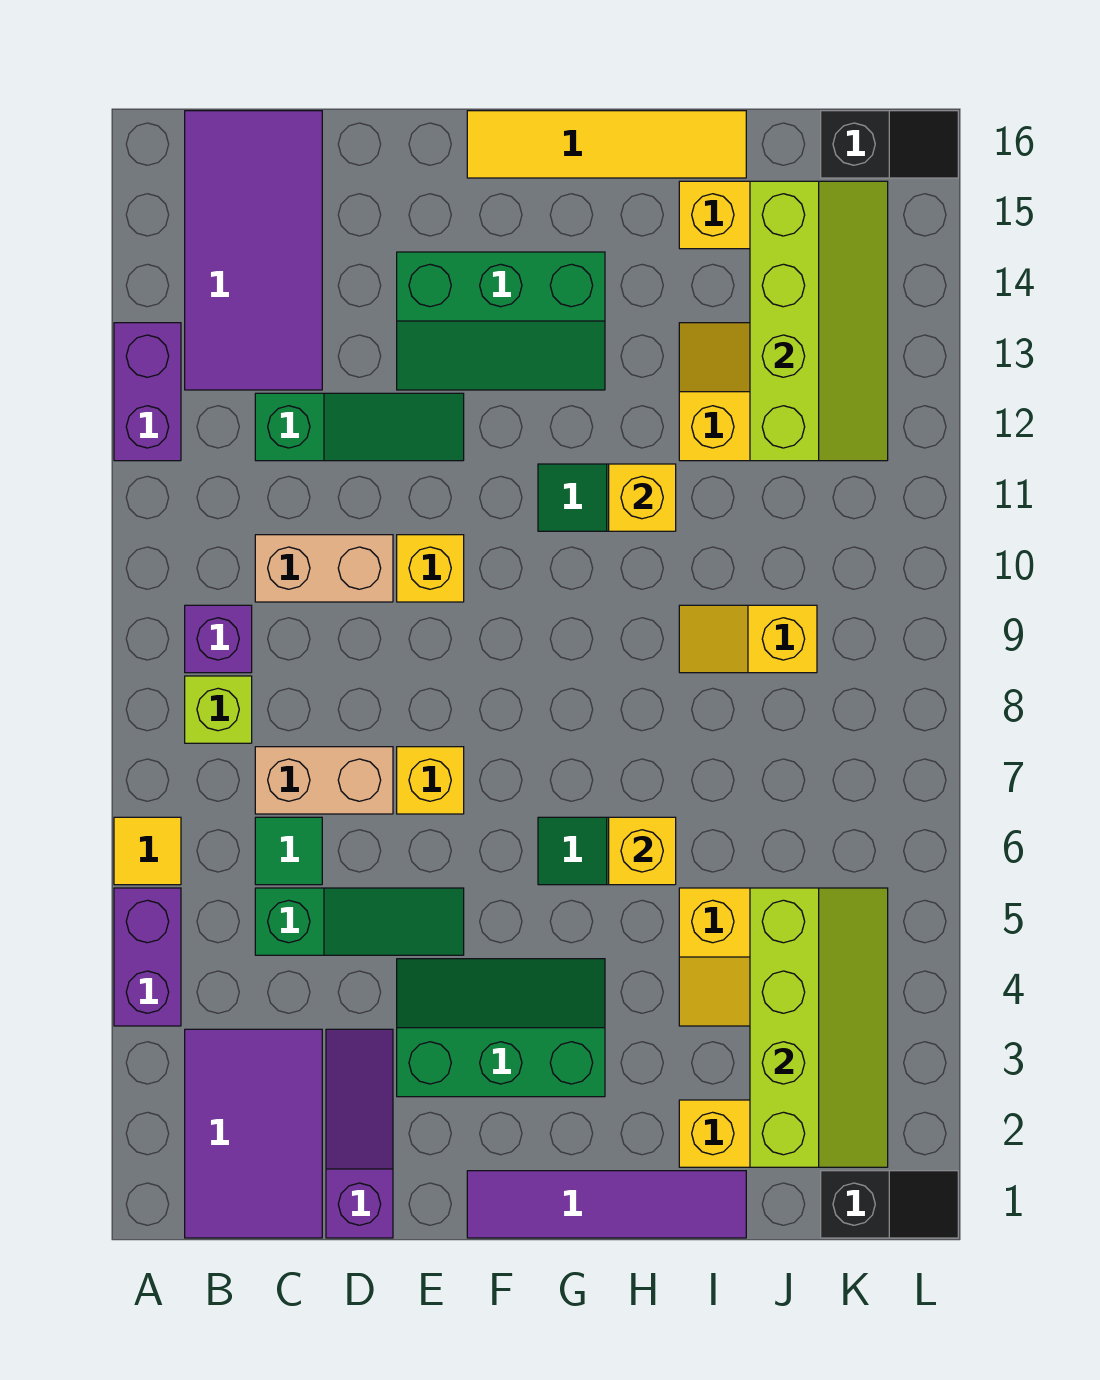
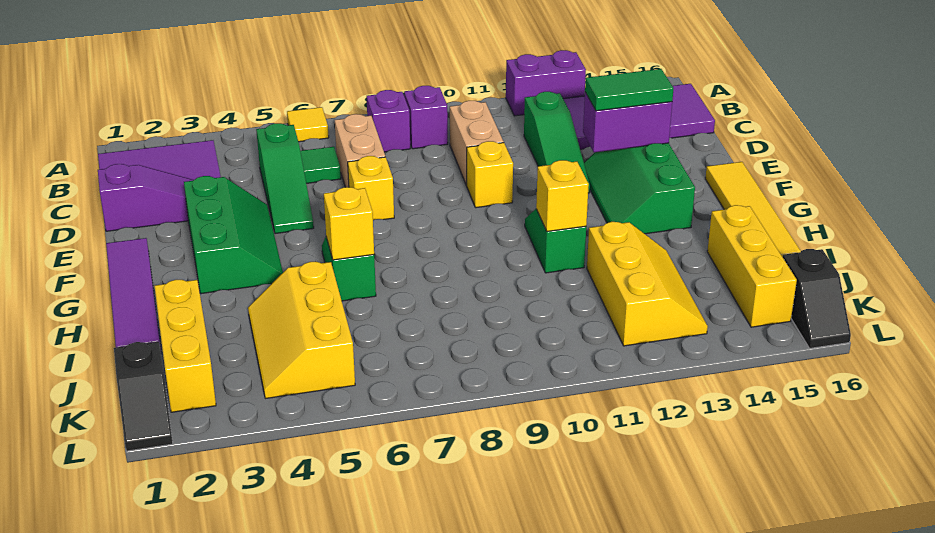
purple brick A4:A5 level 1 -> purple brick E13:E14 level 2
lime brick B8 level 1 -> purple brick B8 level 1
none -> green tile E13:E14 level 3
yellow slope I9:J9 level 1 top J -> none
lime slope J2:K5 level 2 top J -> none
lime slope J12:K15 level 2 top J -> none

